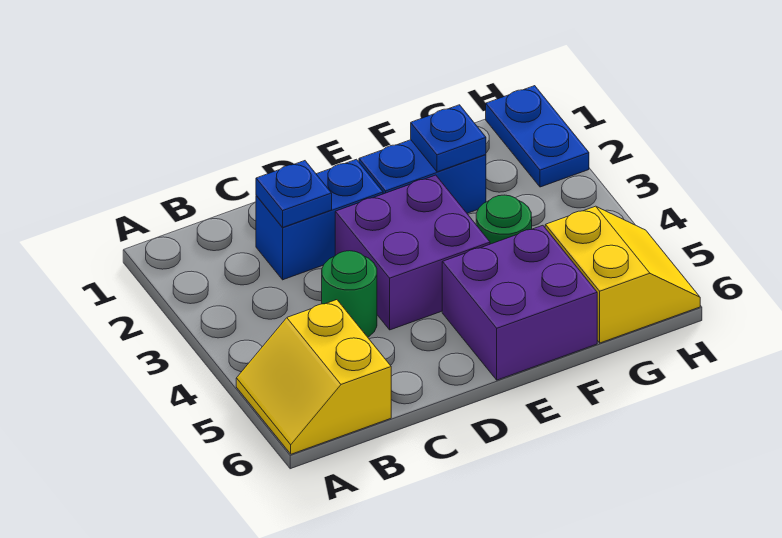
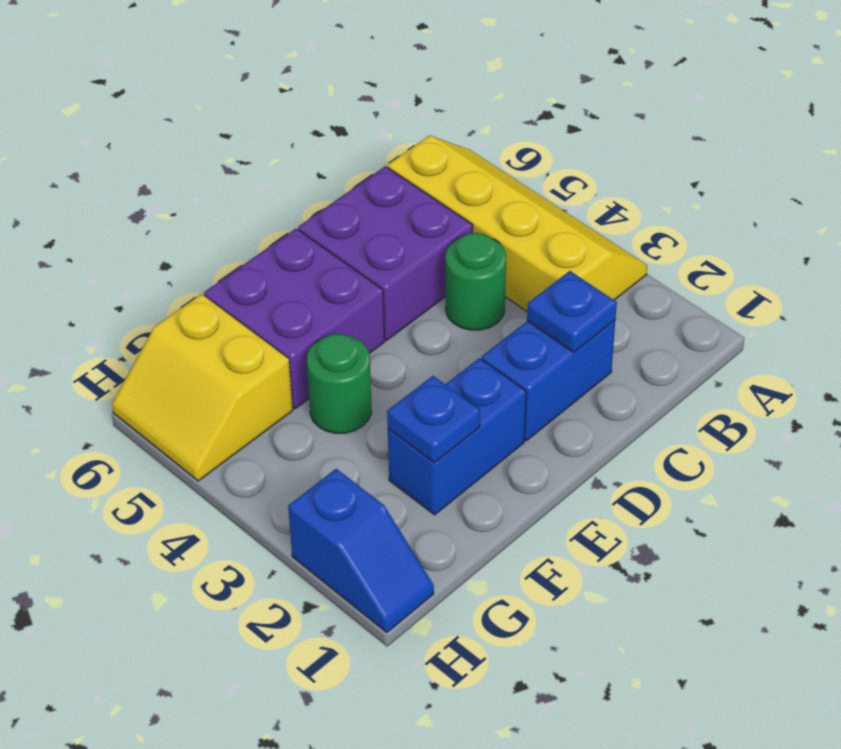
yellow slope A5:B6 level 1 top B -> yellow slope A3:B6 level 1 top B
purple brick D3:E4 level 1 -> purple brick C5:D6 level 1
blue plate H1:H2 level 1 -> blue slope H1:H2 level 1 top 2

